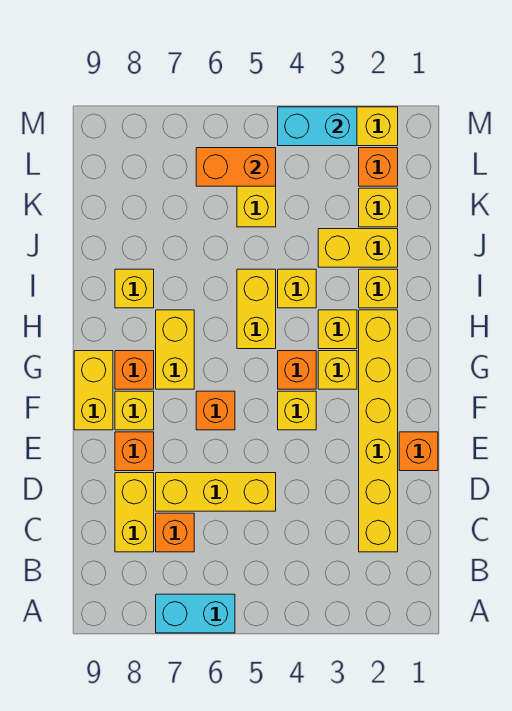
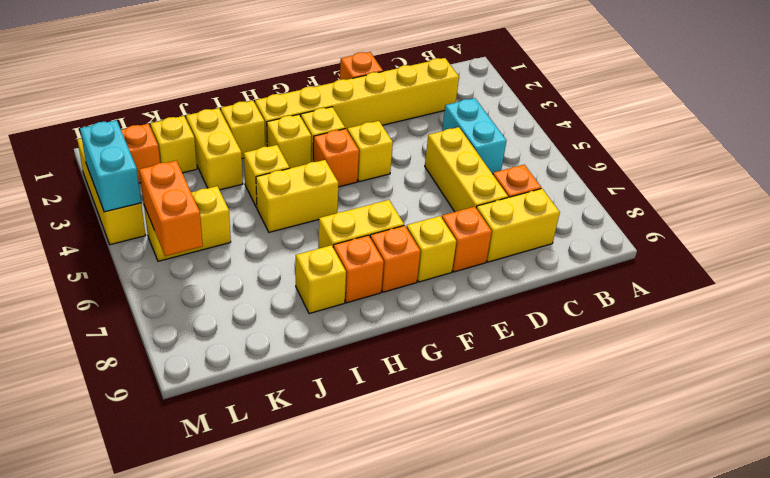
cyan brick A6:A7 level 1 -> cyan brick C4:C5 level 1
orange brick F6 level 1 -> orange brick H8 level 1
yellow brick F9:G9 level 1 -> none

